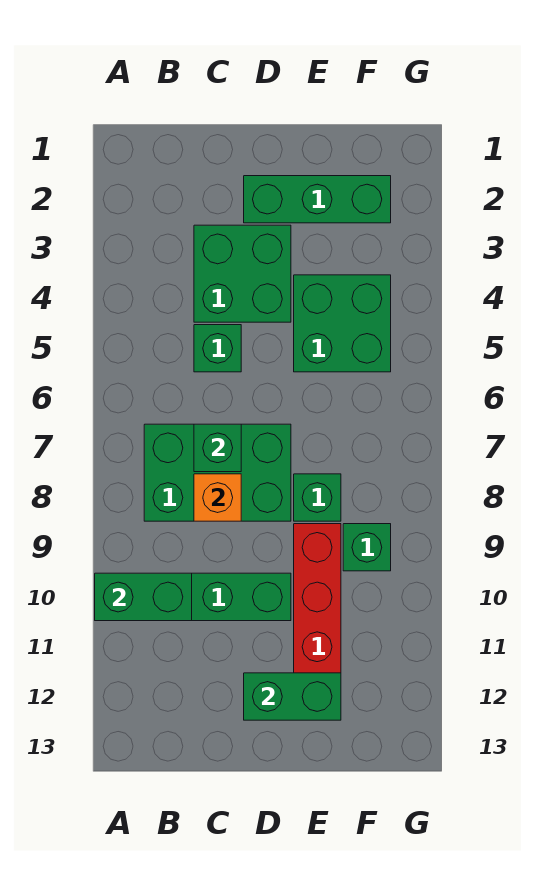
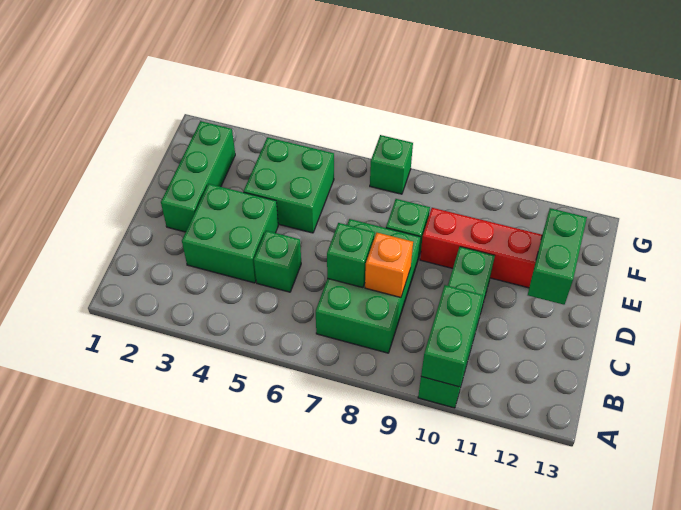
green brick F9 level 1 -> green brick G7 level 1

